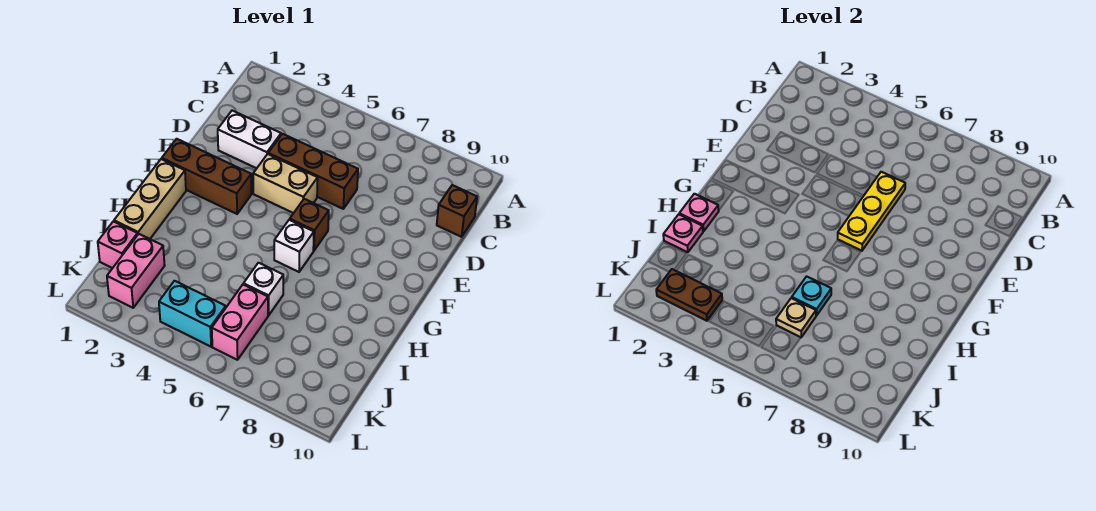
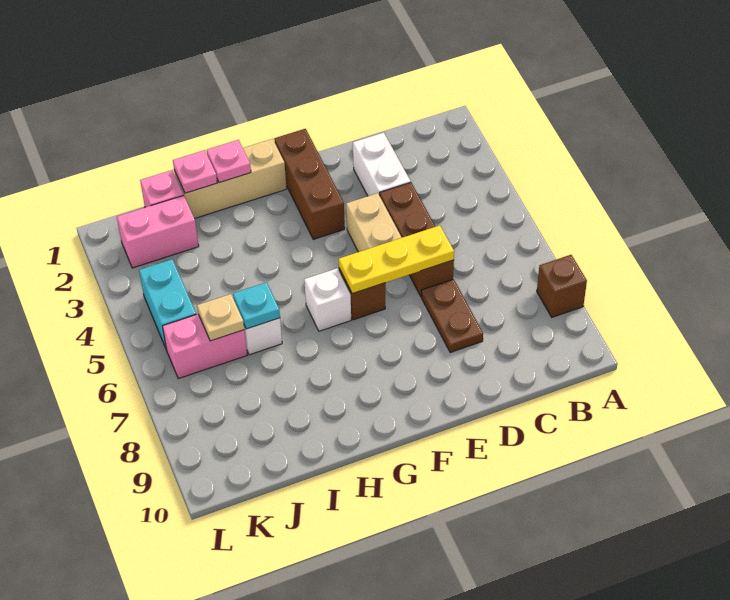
brown brick C10 level 1 -> brown brick A8 level 1
brown plate K2:K3 level 2 -> brown plate D7:D8 level 1

